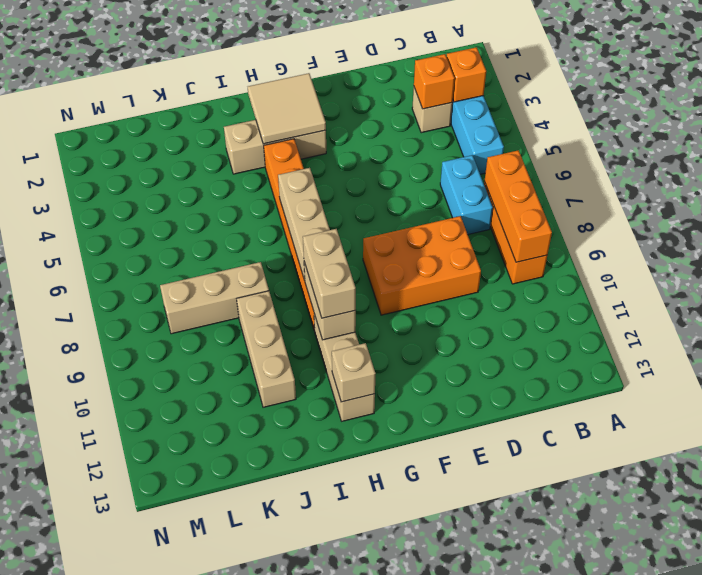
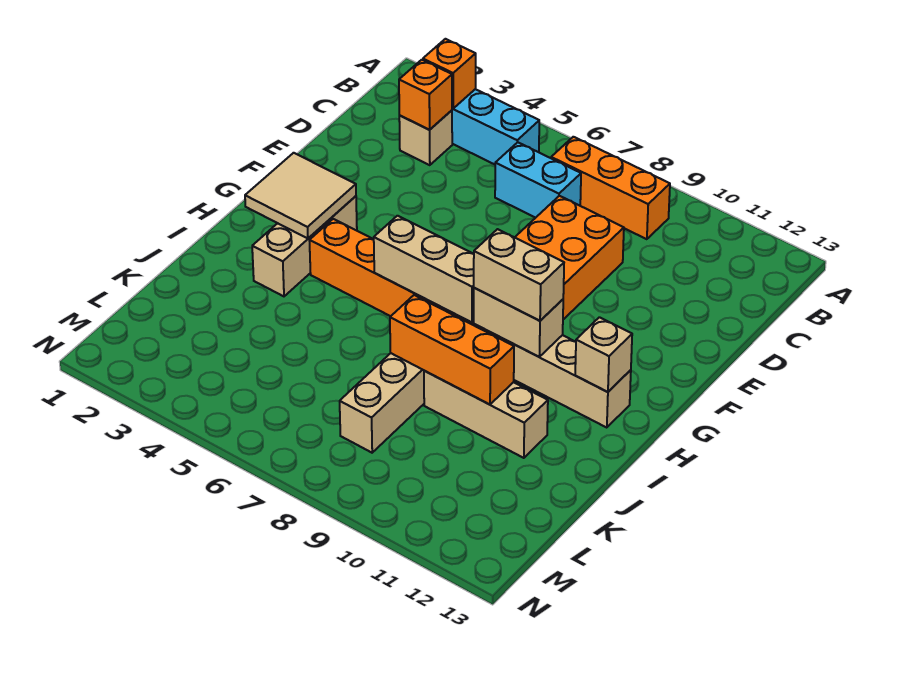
orange brick B7:B9 level 2 -> orange brick J8:J10 level 2

